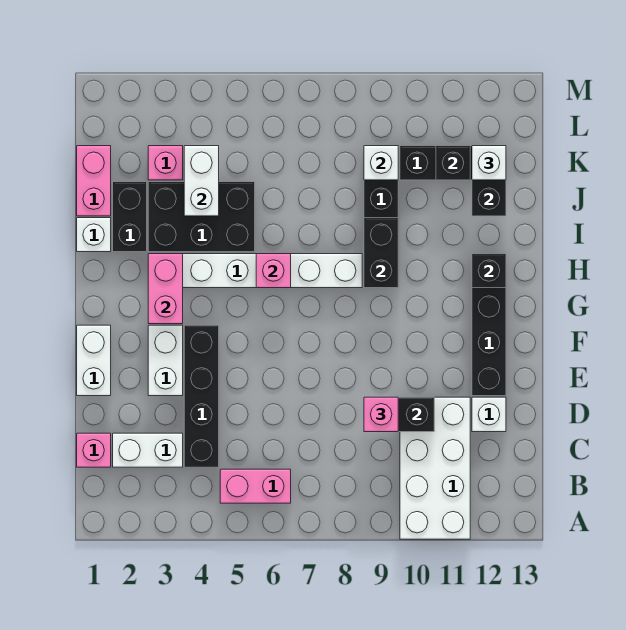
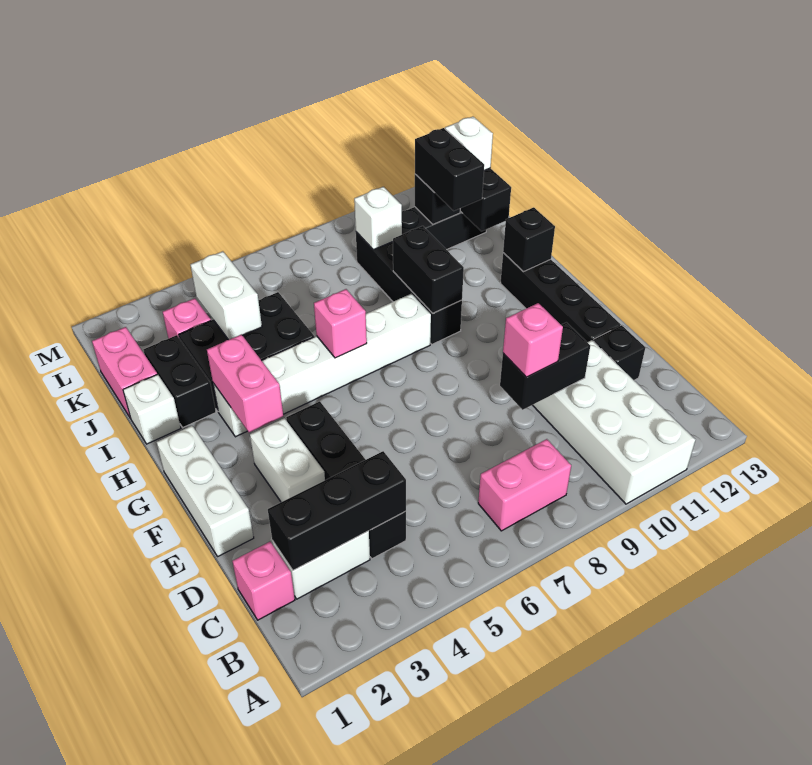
pink brick B5:B6 level 1 -> pink brick B7:B8 level 1
none -> black brick C2:C4 level 2
white brick D12 level 1 -> black brick D12 level 1
white brick E1:F1 level 1 -> white brick E1:G1 level 1
none -> black brick J11:K11 level 3

